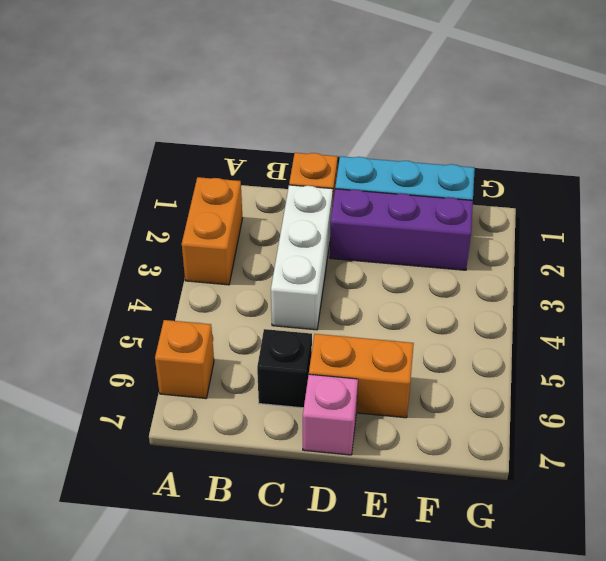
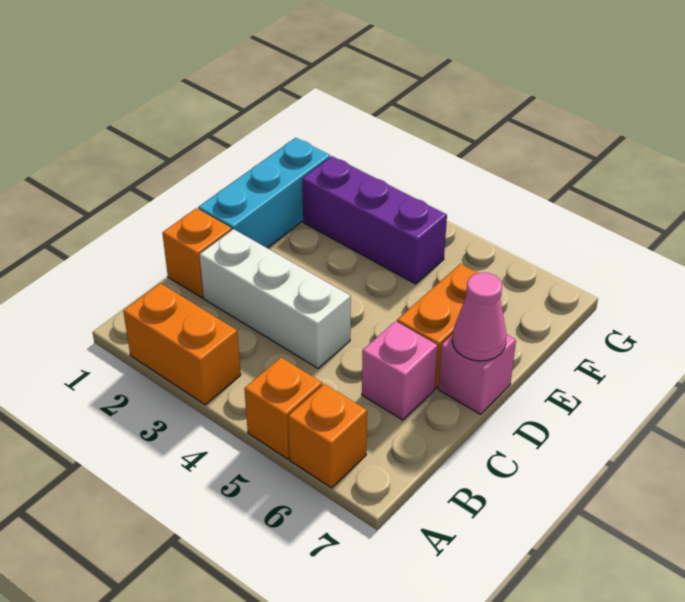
none -> orange brick A5 level 1
black brick C6 level 1 -> pink brick C6 level 1
purple brick D2:F2 level 1 -> purple brick F2:F4 level 1
none -> pink cone D7 level 2

